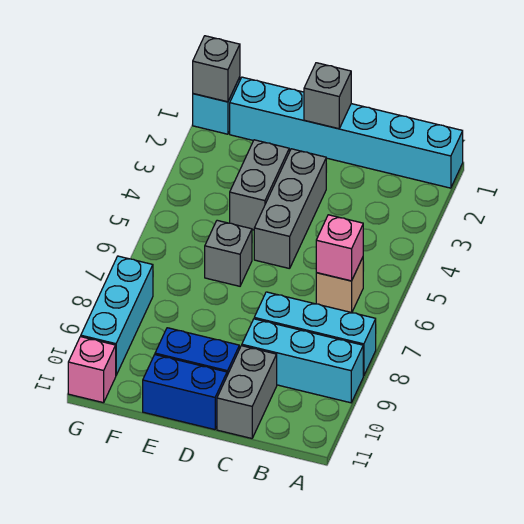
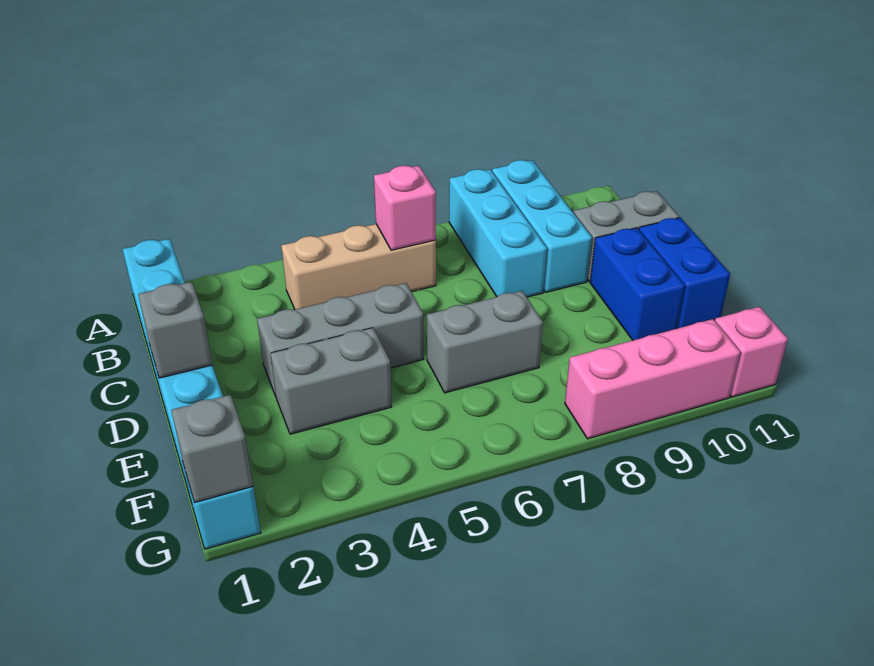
tan brick B6 level 1 -> tan brick B4:B6 level 1
grey brick E6 level 1 -> grey brick E6:E7 level 1
cyan brick G8:G10 level 1 -> pink brick G8:G10 level 1

